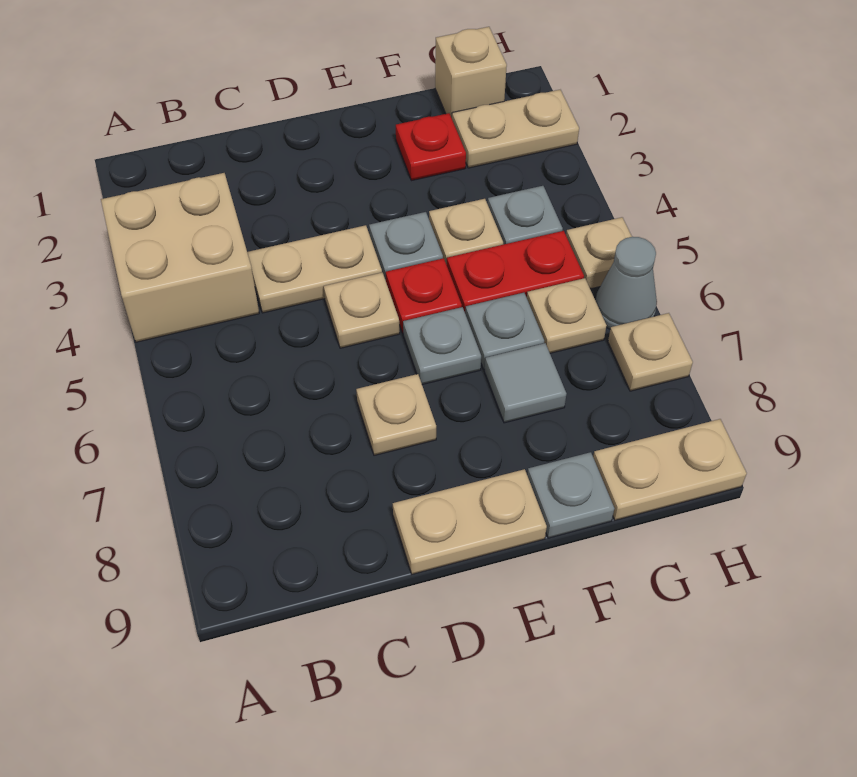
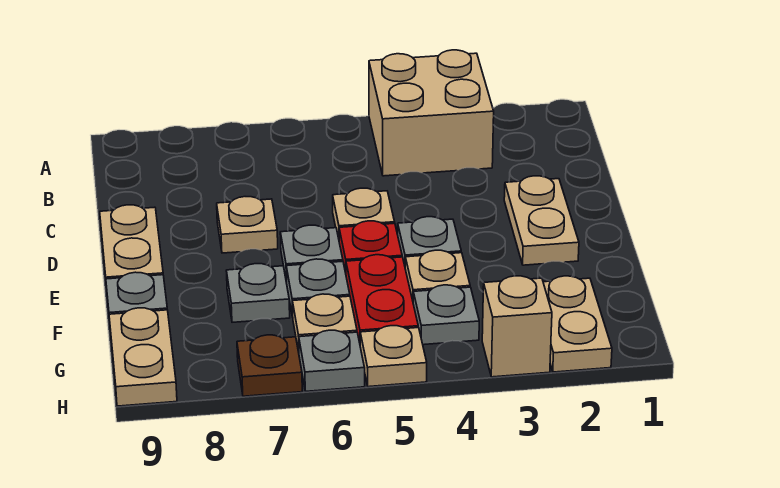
tan plate C4:D4 level 1 -> tan plate D2:E2 level 1
red plate F2 level 1 -> none
grey tile F7 level 1 -> grey plate F7 level 1
tan brick G1 level 1 -> tan brick H3 level 1
grey cone H6 level 1 -> grey plate H6 level 1
tan plate H7 level 1 -> brown plate H7 level 1

